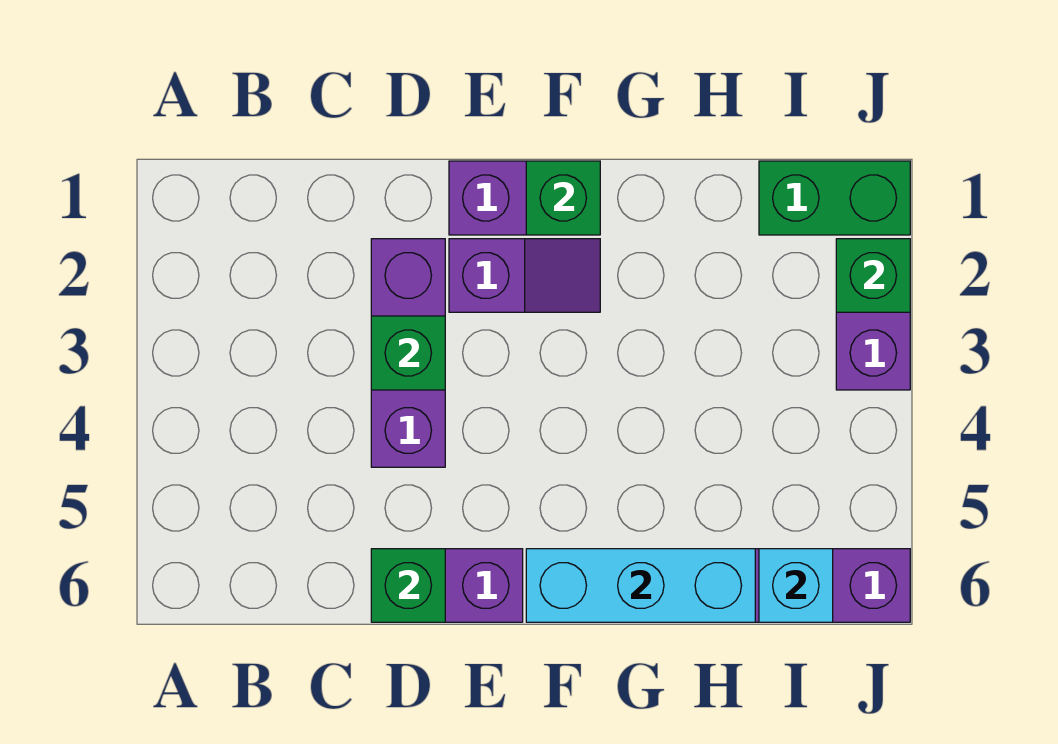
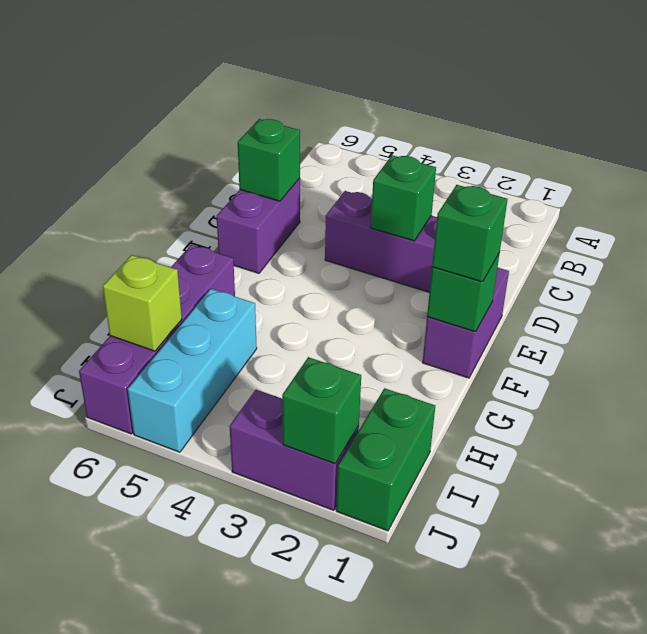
purple slope E2:F2 level 1 top E -> none
none -> green brick F1 level 3
cyan brick F6:H6 level 2 -> cyan brick H5:J5 level 1
cyan brick I6 level 2 -> lime brick I6 level 2

